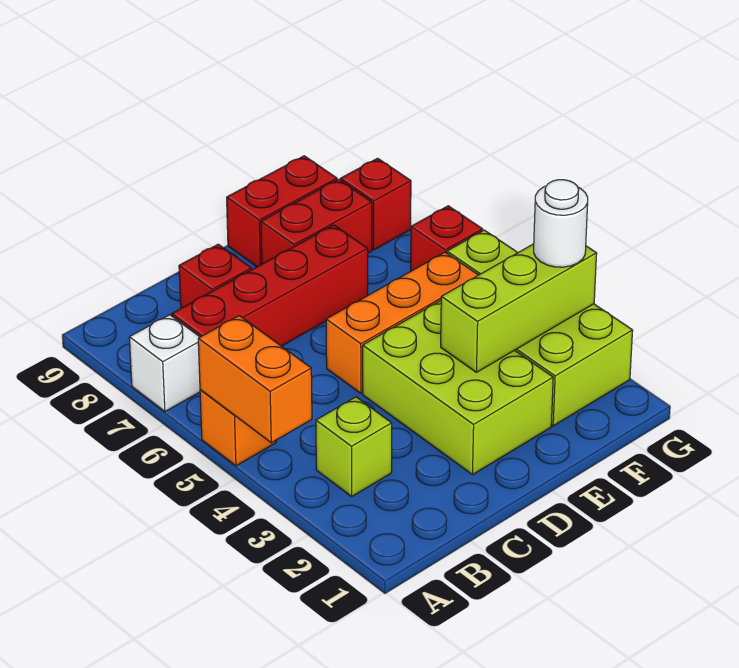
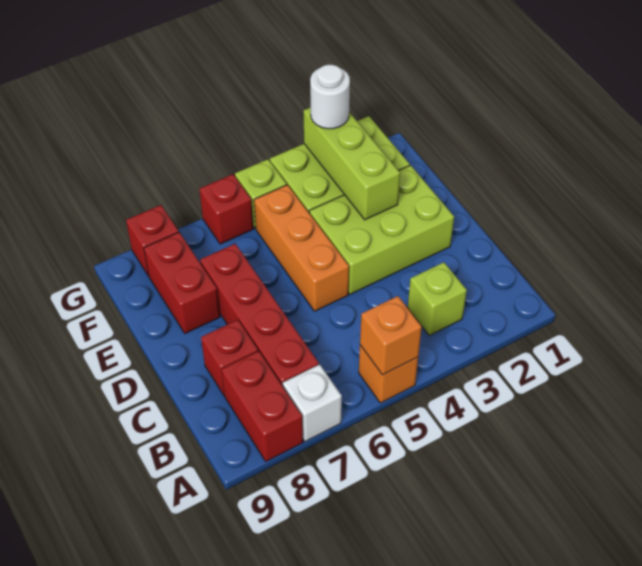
orange brick A4:A5 level 2 -> orange brick A5 level 2
red brick E9:F9 level 1 -> red brick A8:B8 level 1

